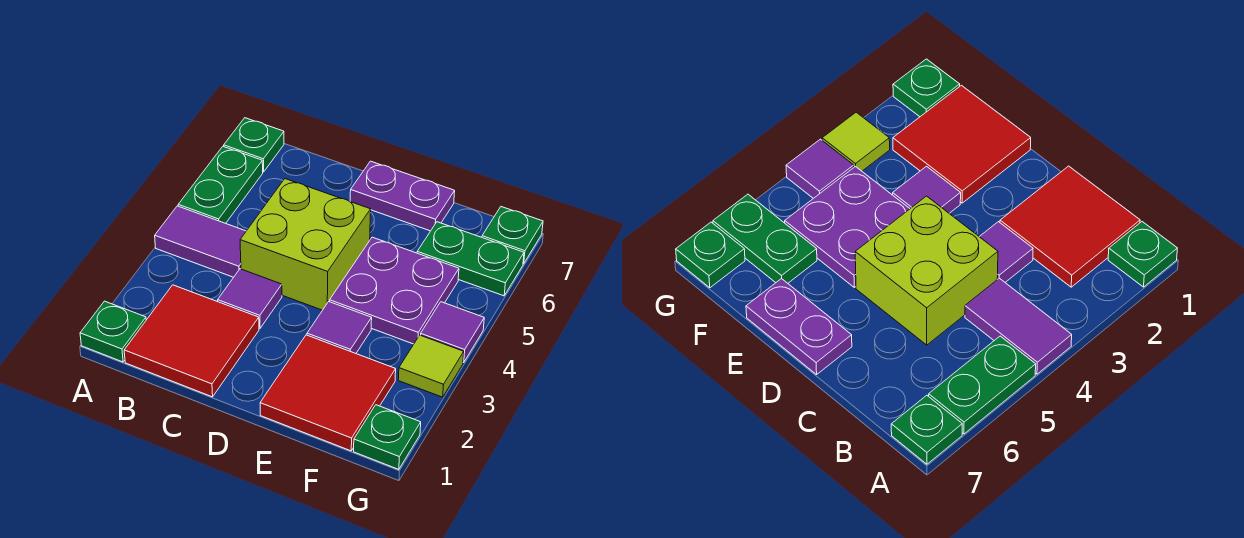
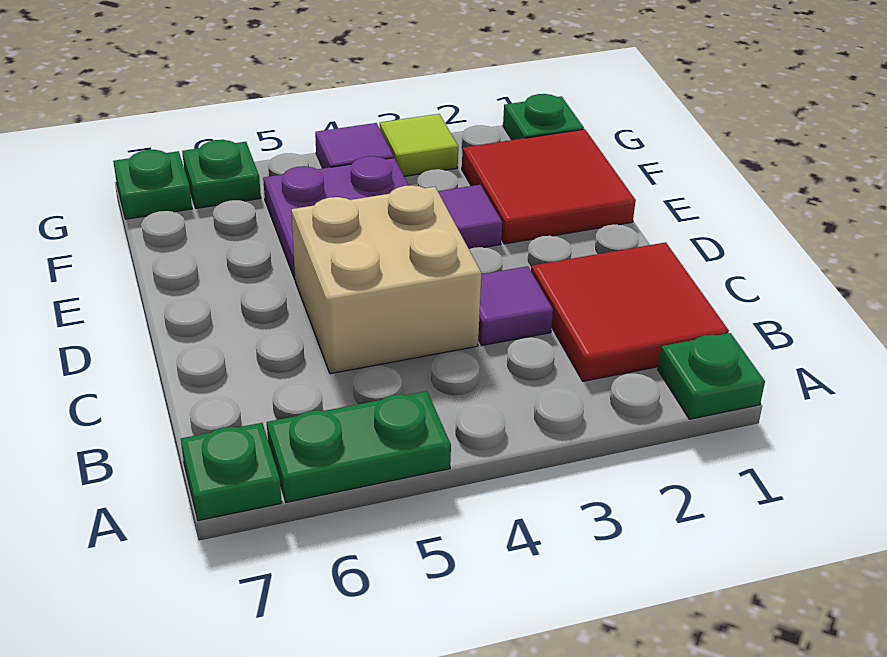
purple tile A4:B4 level 1 -> none
lime brick C4:D5 level 1 -> tan brick C4:D5 level 1
purple plate D7:E7 level 1 -> none
green plate F6:G6 level 1 -> green plate G6 level 1

